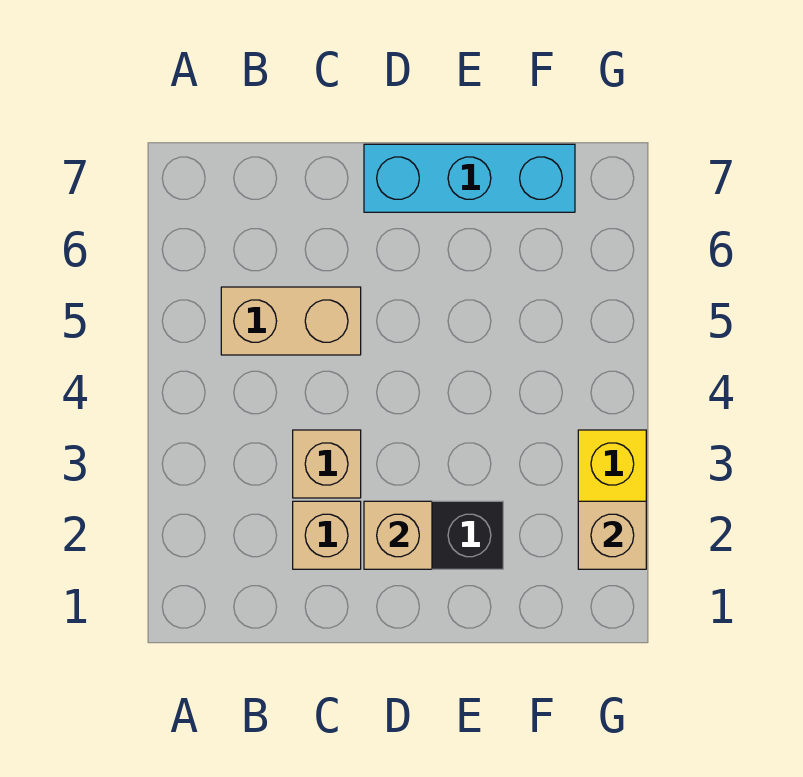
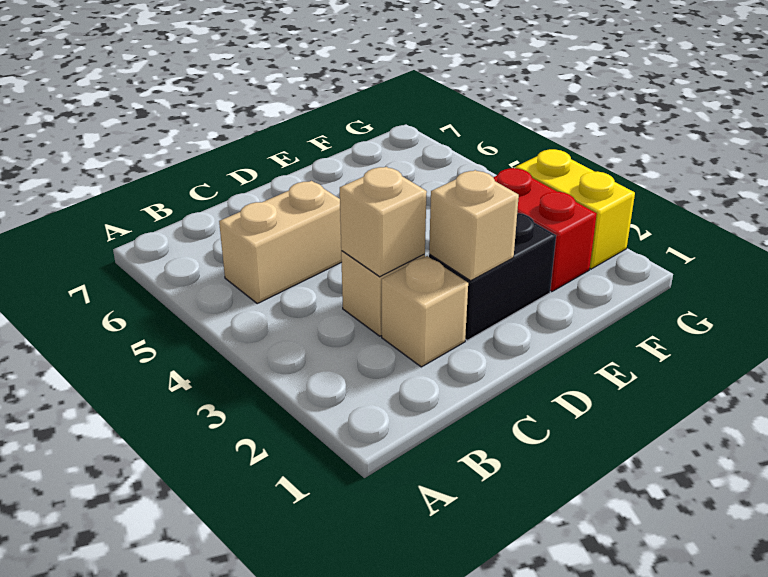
cyan brick D7:F7 level 1 -> none
none -> red brick F2:F3 level 1
tan brick G2 level 2 -> tan brick C3 level 2

